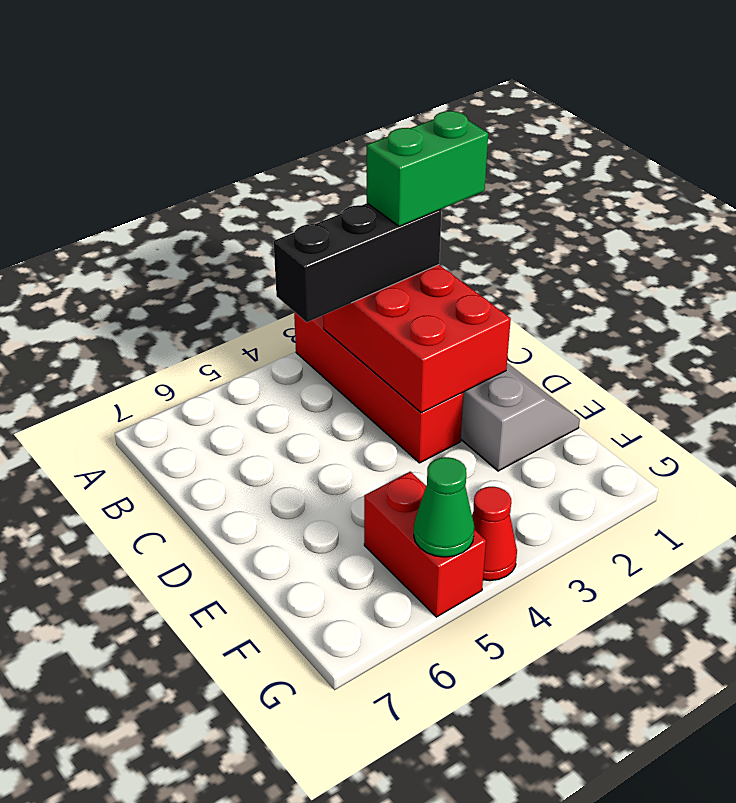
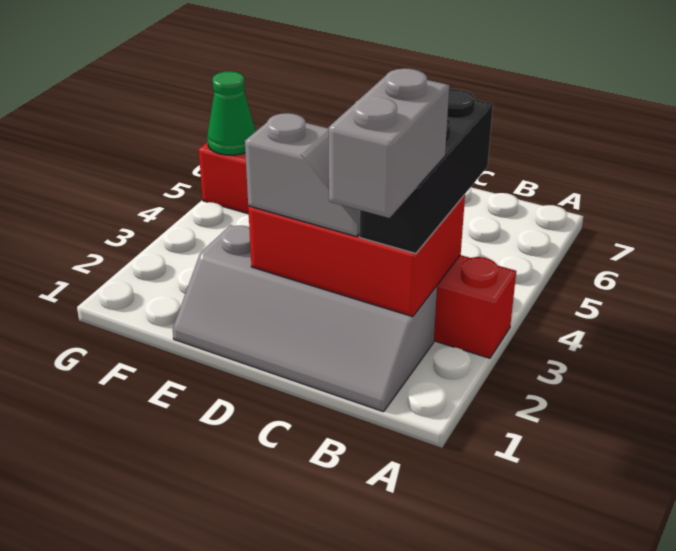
green brick B1:B2 level 4 -> grey brick B1:B2 level 4
none -> grey slope C2:D2 level 3 top D
red cone G4 level 1 -> none

